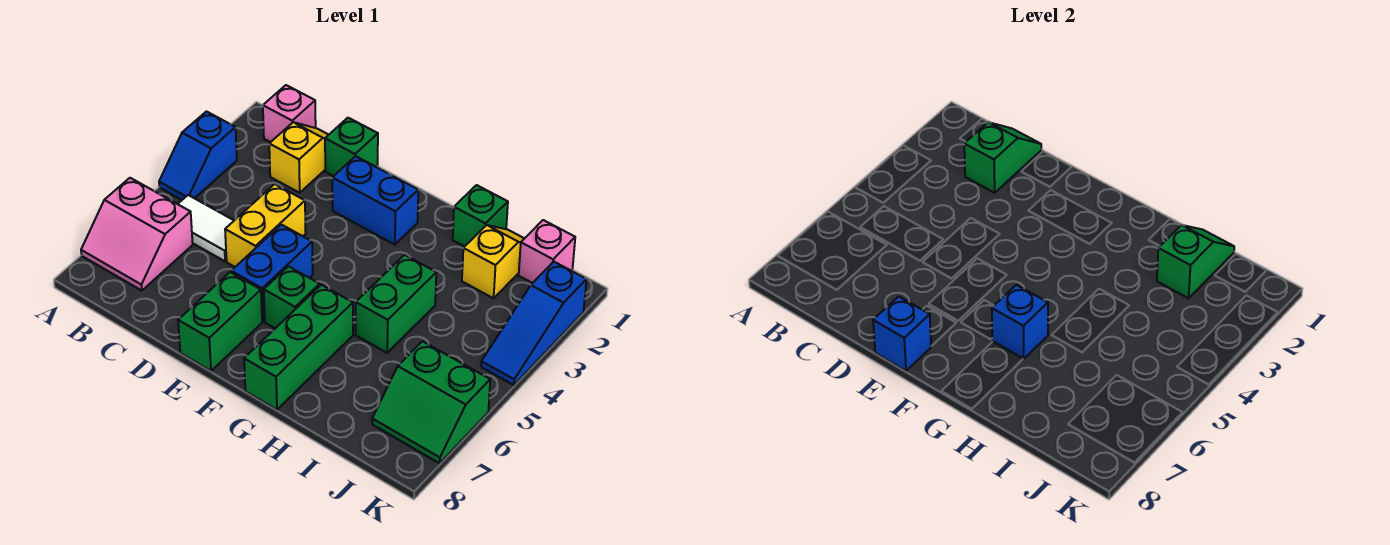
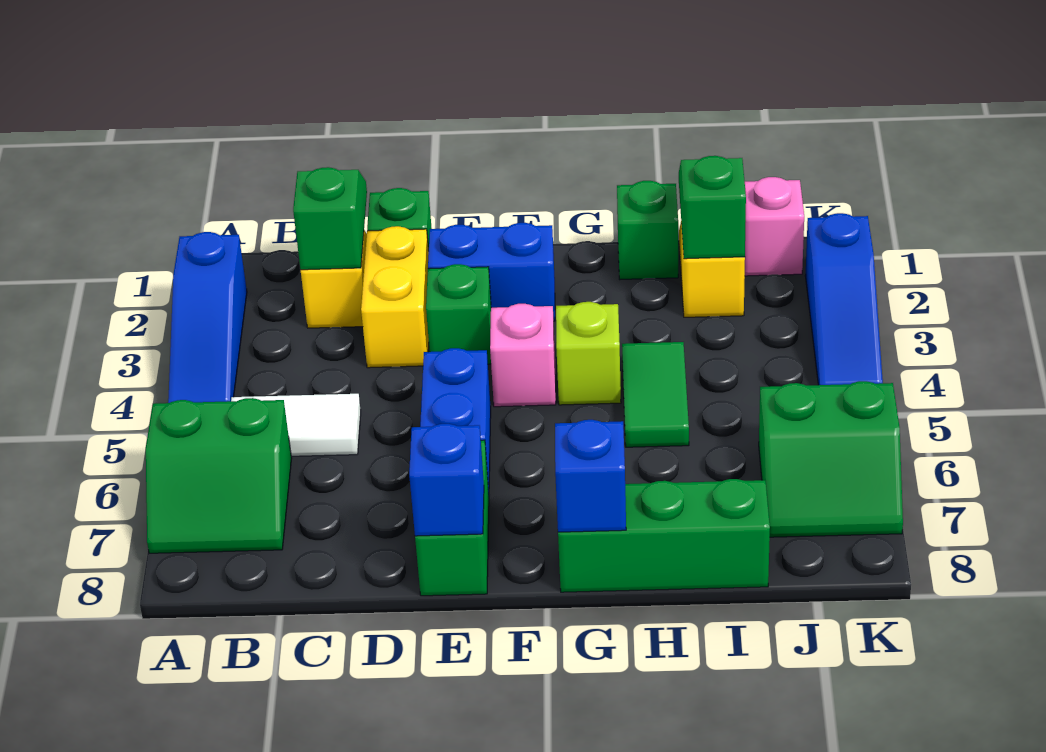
blue slope A3:A4 level 1 top 3 -> blue slope A2:A4 level 1 top 2
pink slope A6:B7 level 1 top 6 -> green slope A6:B7 level 1 top 6
pink brick B1 level 1 -> pink brick F4 level 1
yellow brick D4:D5 level 1 -> yellow brick D2:D3 level 1
green brick F6 level 1 -> green brick E3 level 1
none -> lime brick G4 level 1
green brick G6:G8 level 1 -> green brick G8:I8 level 1
blue brick G6 level 2 -> blue brick G8 level 2
green brick H4:H5 level 1 -> green tile H4:H5 level 1

